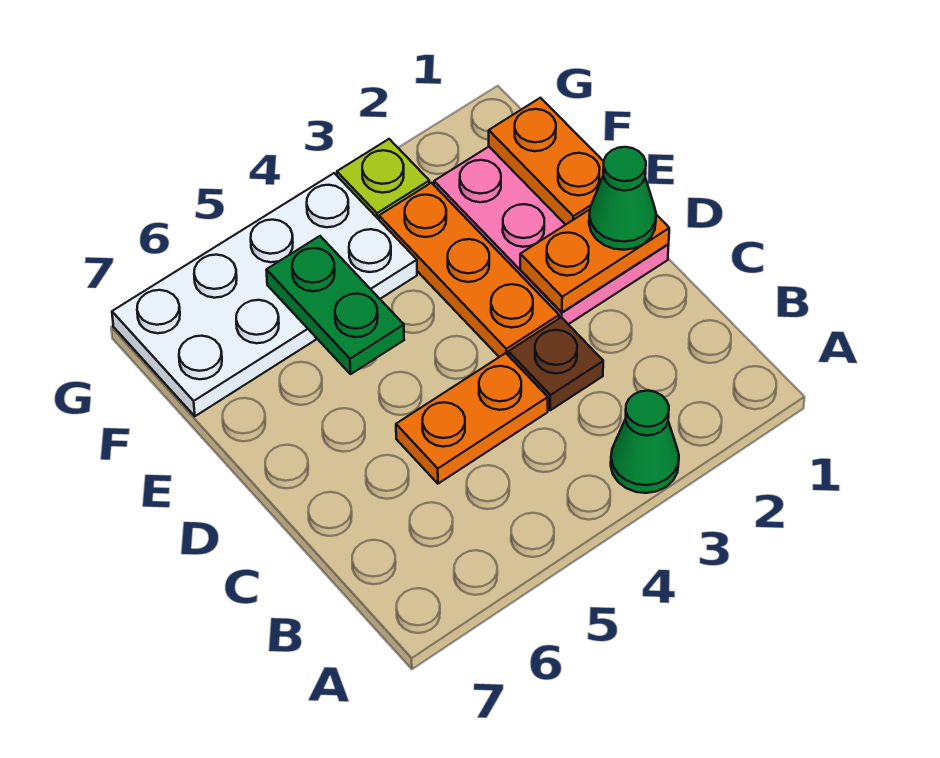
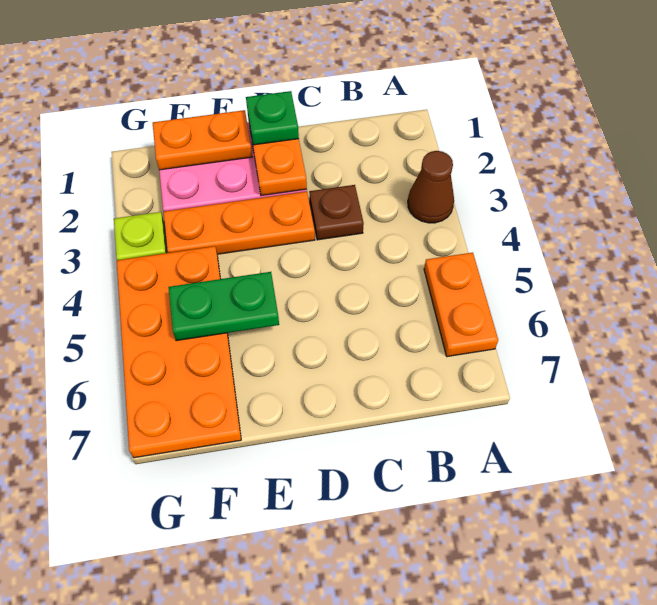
green cone A3 level 1 -> brown cone A3 level 1
orange plate C4:C5 level 1 -> orange plate A5:A6 level 1
green cone D1 level 3 -> green plate D1 level 3
white plate F4:G7 level 1 -> orange plate F4:G7 level 1

